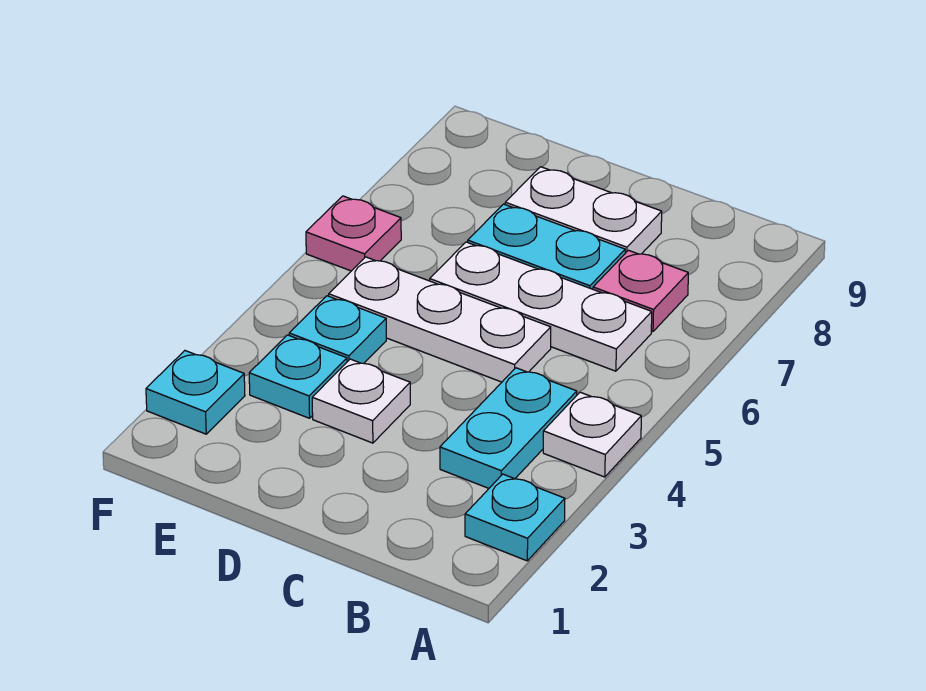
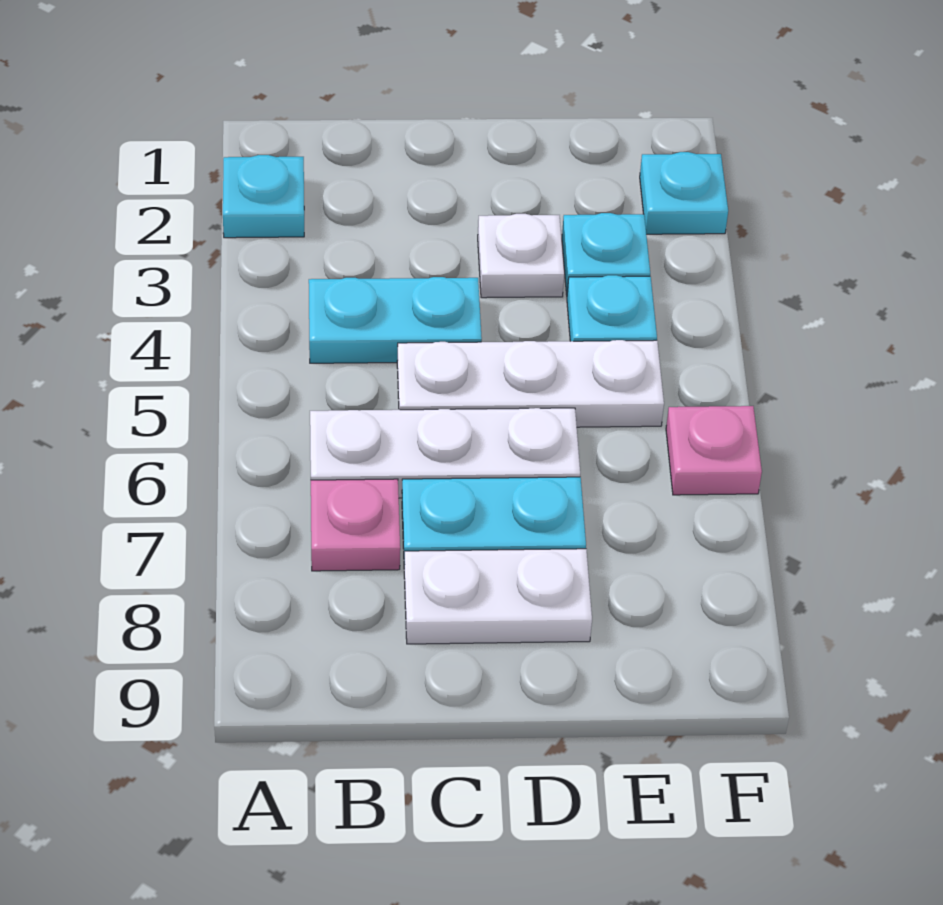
white plate A4 level 1 -> none
cyan plate B3:B4 level 1 -> cyan plate B4:C4 level 1

